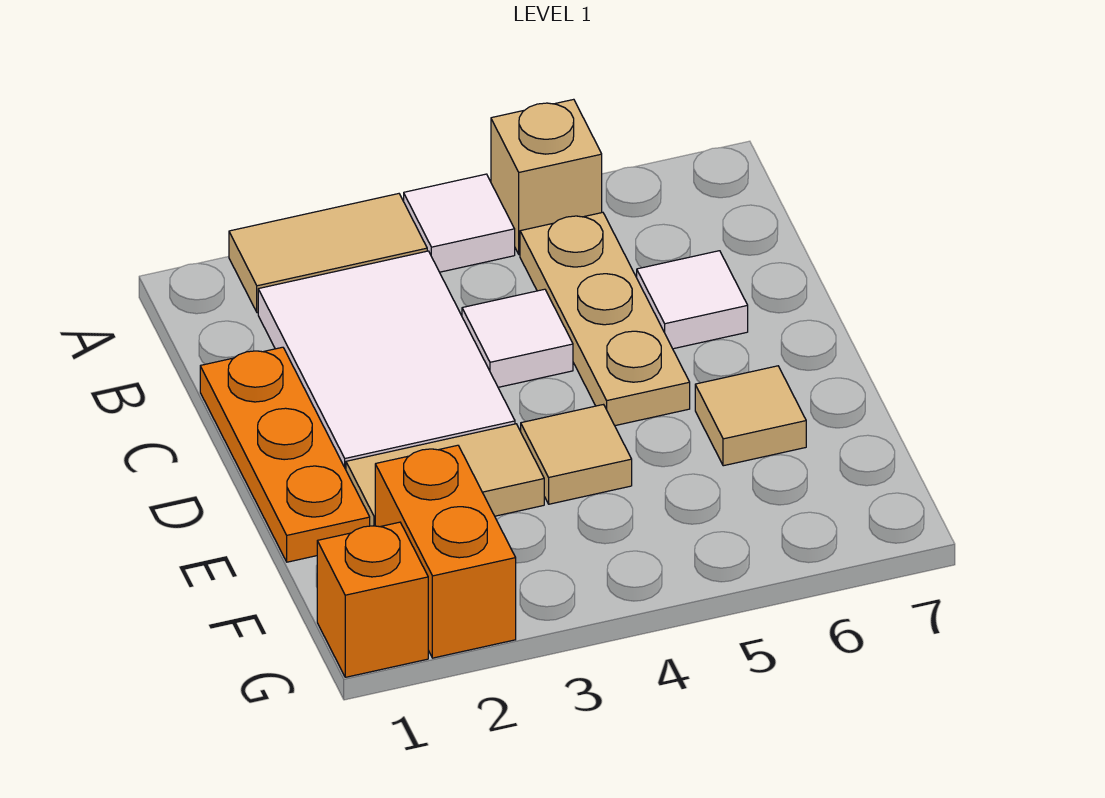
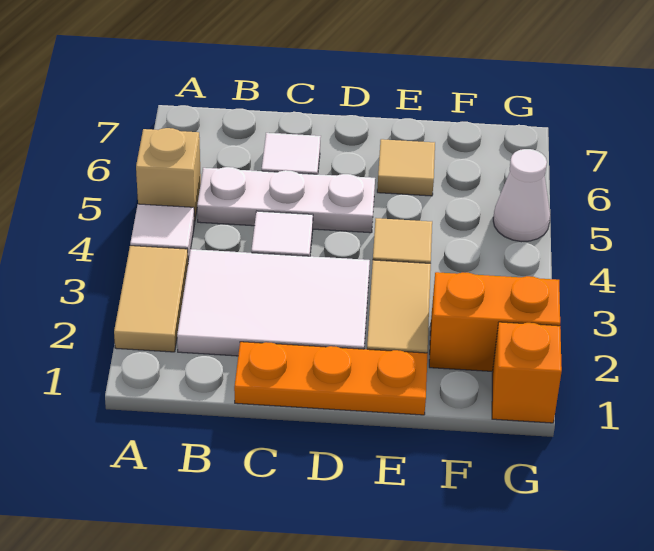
tan plate B5:D5 level 1 -> white plate B5:D5 level 1
none -> white cone G5 level 1

